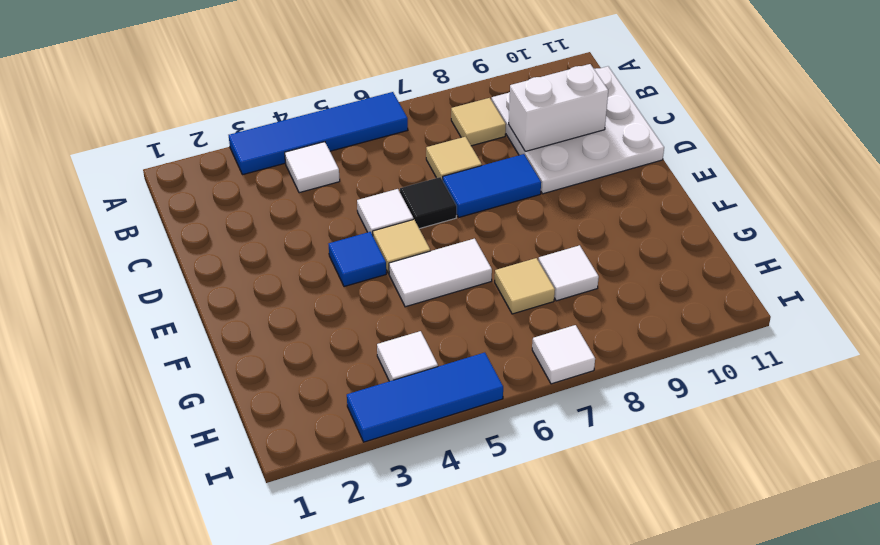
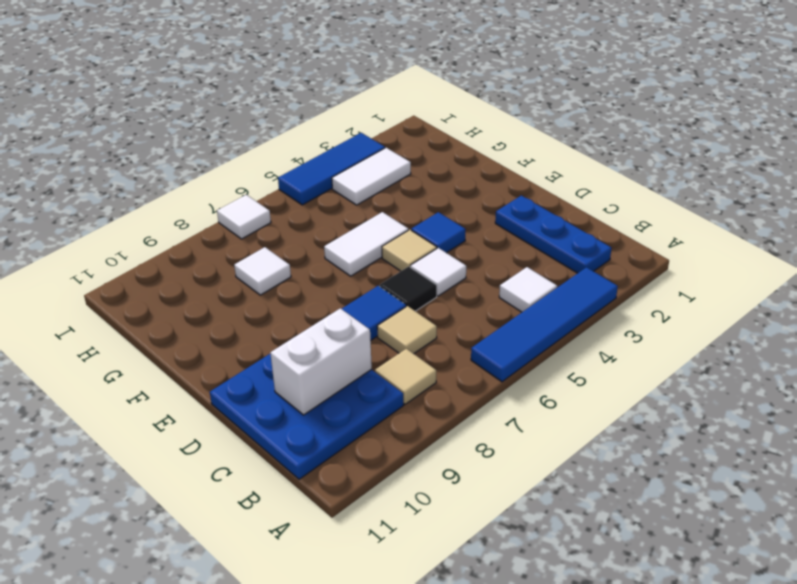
none -> blue plate B2:D2 level 1
white plate B9:D11 level 1 -> blue plate B9:D11 level 1
tan tile G7 level 1 -> none
white tile H4 level 1 -> white tile H3:H4 level 1

